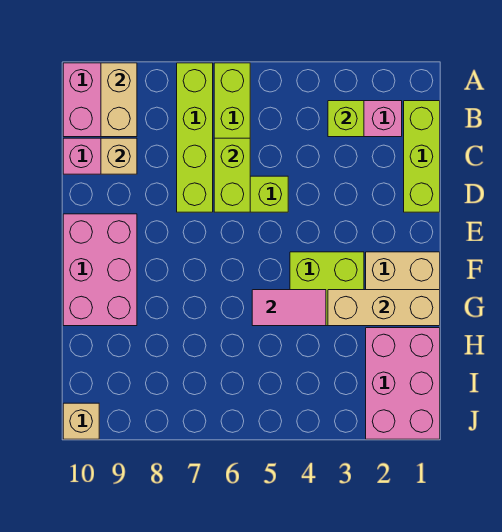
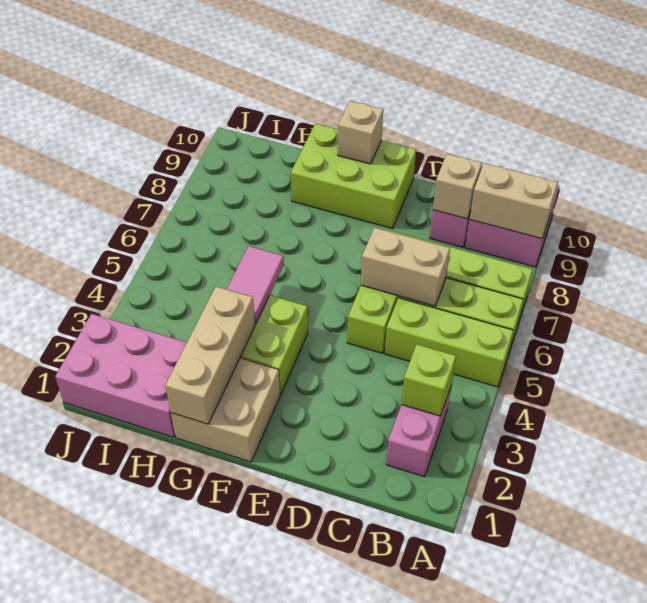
lime brick B1:D1 level 1 -> lime brick A5:C5 level 1
lime brick C6:D6 level 2 -> tan brick C6:D6 level 2
pink brick E9:G10 level 1 -> lime brick E9:G10 level 1
tan brick J10 level 1 -> tan brick F10 level 2

